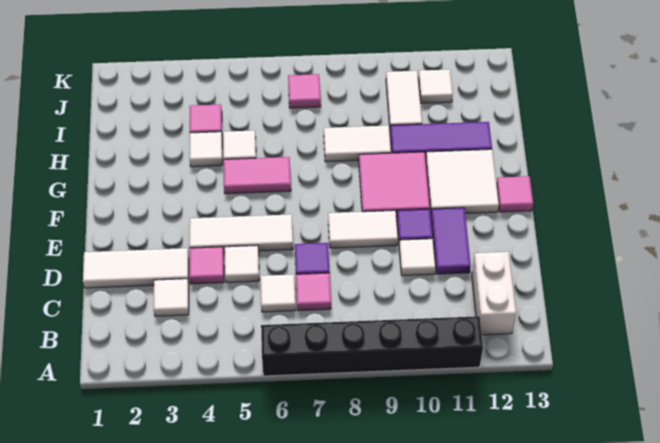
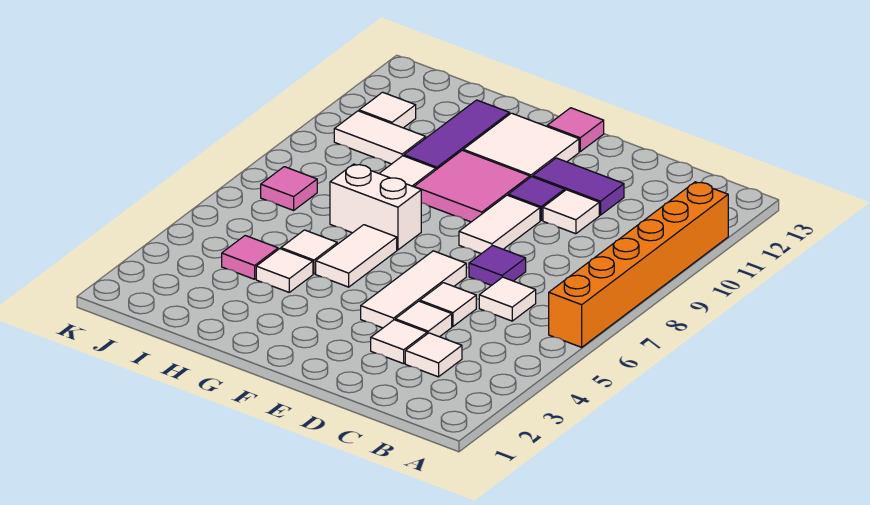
black brick A6:A11 level 1 -> orange brick A6:A11 level 1
white brick B12:C12 level 1 -> white brick G7:H7 level 1
pink tile C7 level 1 -> none
white tile D1:D3 level 1 -> white tile D3 level 1
pink tile D4 level 1 -> white tile D4 level 1
pink tile G5:G6 level 1 -> white tile G5:G6 level 1

